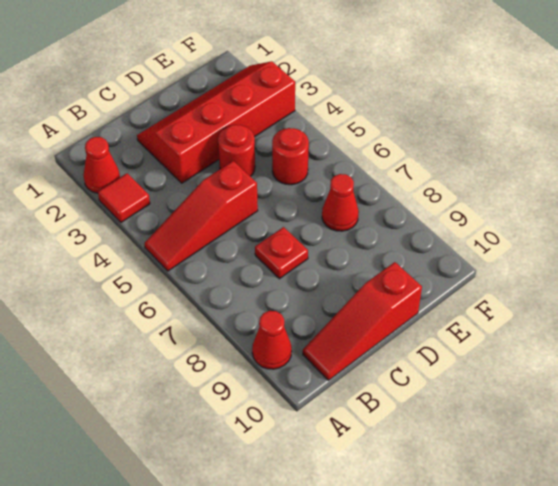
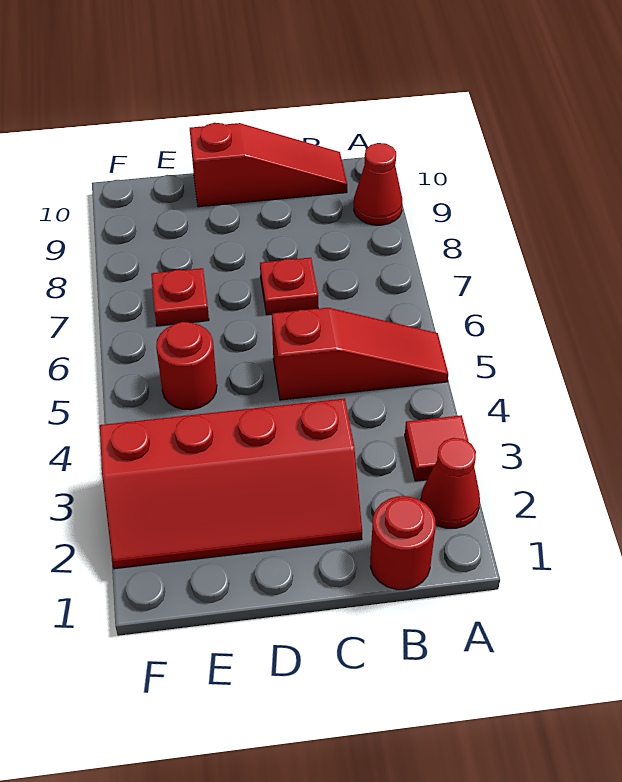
red round brick D4 level 1 -> red round brick B1 level 1
red cone E7 level 1 -> red plate E7 level 1

